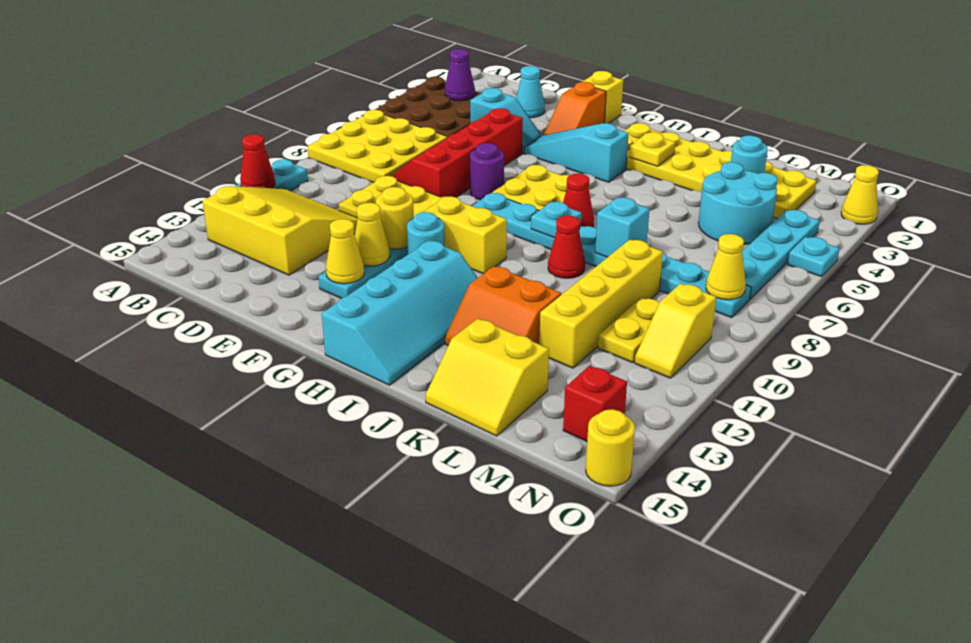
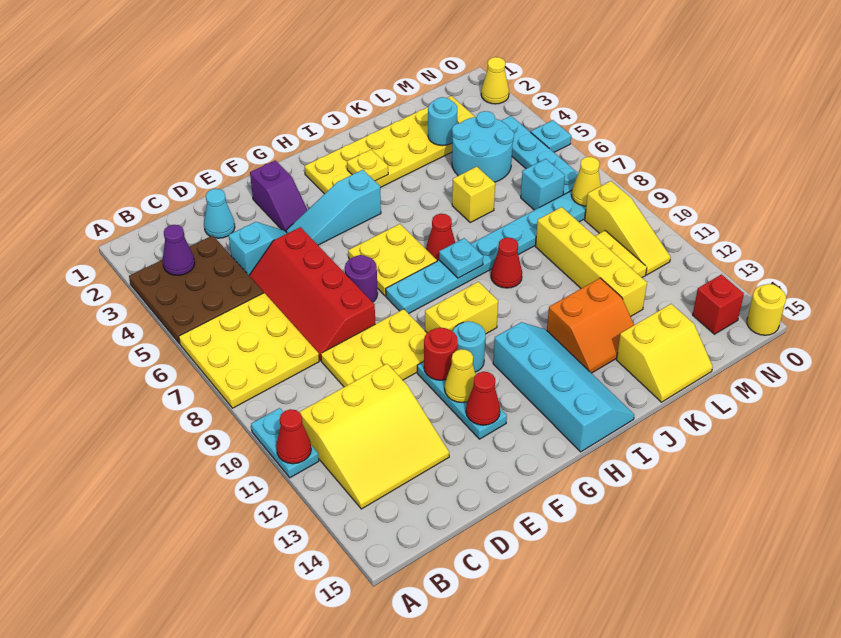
yellow slope B11:D13 level 1 top 13 -> yellow slope B11:D13 level 1 top 11
yellow brick F1 level 1 -> yellow brick K6 level 1
orange slope F2:F3 level 1 top 2 -> purple slope F2:F3 level 1 top 2
yellow round brick F11 level 2 -> red round brick F11 level 2
yellow cone F13 level 2 -> red cone F13 level 2
cyan brick K8 level 2 -> cyan brick M7 level 1
yellow slope N10:N11 level 1 top 10 -> yellow slope N9:N11 level 1 top 9

